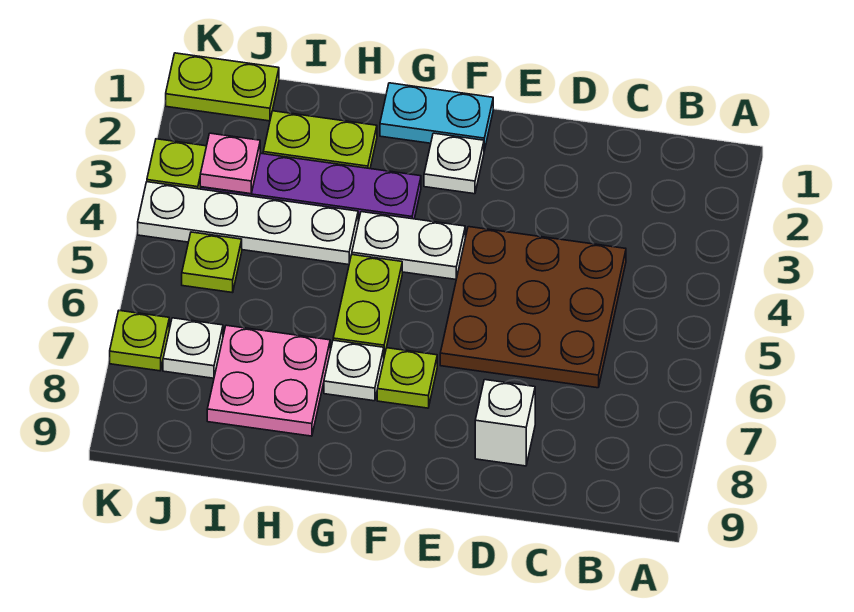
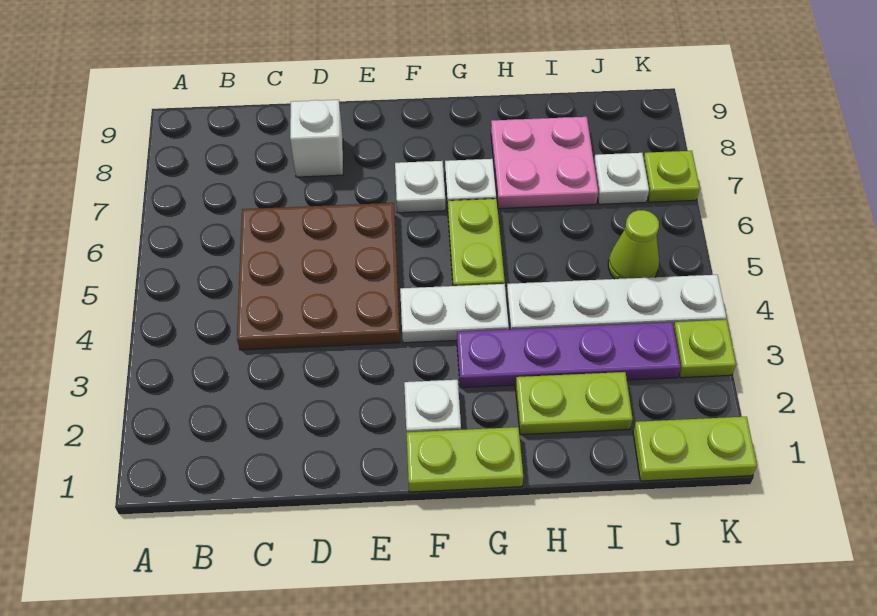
cyan plate F1:G1 level 1 -> lime plate F1:G1 level 1
lime plate F7 level 1 -> white plate F7 level 1
pink plate J3 level 2 -> none
lime plate J5 level 1 -> lime cone J5 level 1

